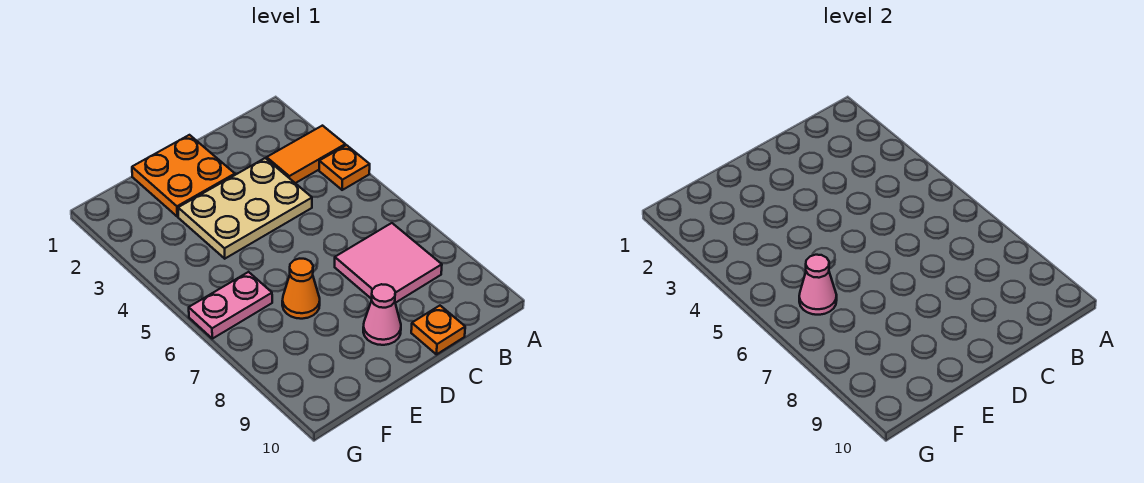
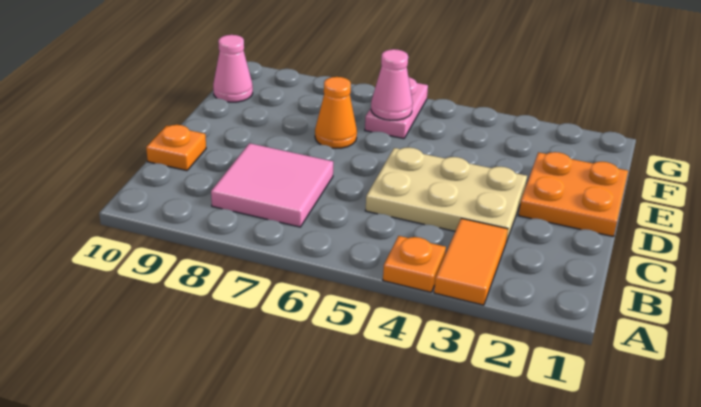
tan plate C3:E4 level 1 -> tan plate C3:D5 level 1
pink cone D9 level 1 -> pink cone F10 level 1

